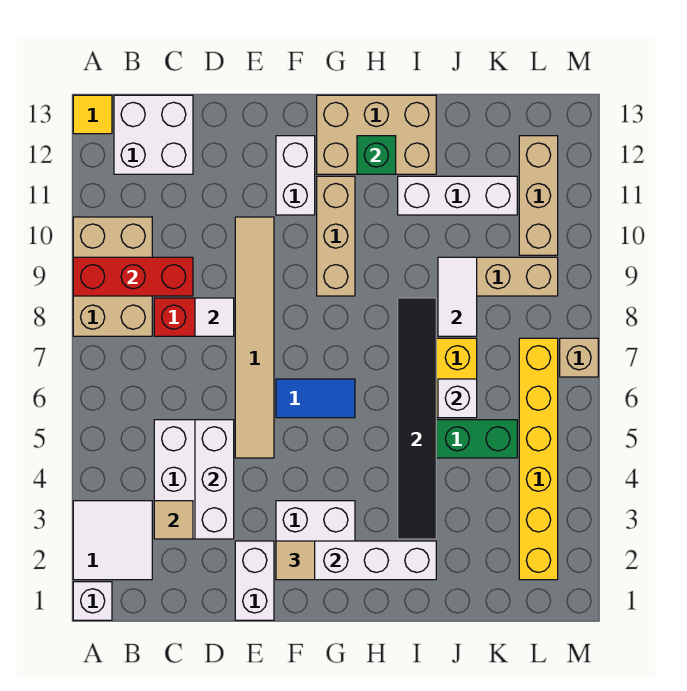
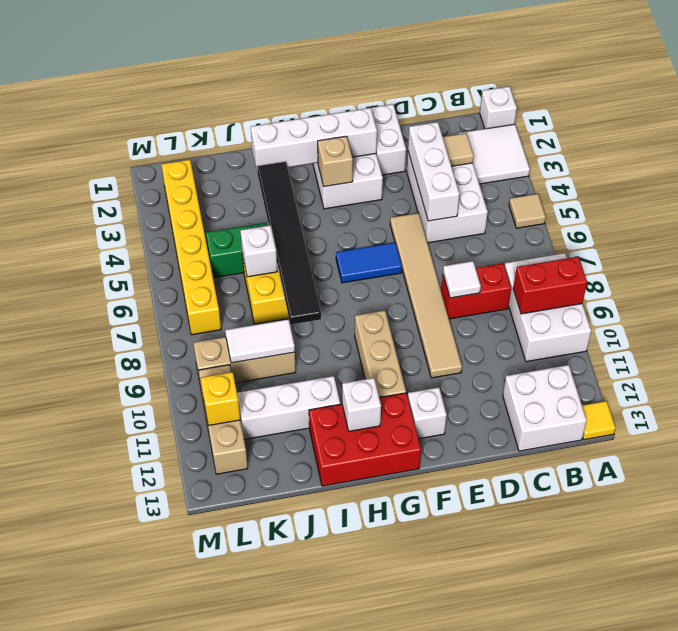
tan brick A8:B10 level 1 -> white brick A8:B10 level 1
red brick A9:C9 level 2 -> red brick A9:B9 level 2
tan tile F2 level 3 -> tan tile A5 level 1
white brick F11:F12 level 1 -> white brick F12 level 1
tan brick G12:I13 level 1 -> red brick G12:I13 level 1
green brick H12 level 2 -> white brick H12 level 2
white tile J8:J9 level 2 -> white tile J9:K9 level 2
none -> yellow brick L11 level 2
tan brick M7 level 1 -> tan brick G3 level 2

